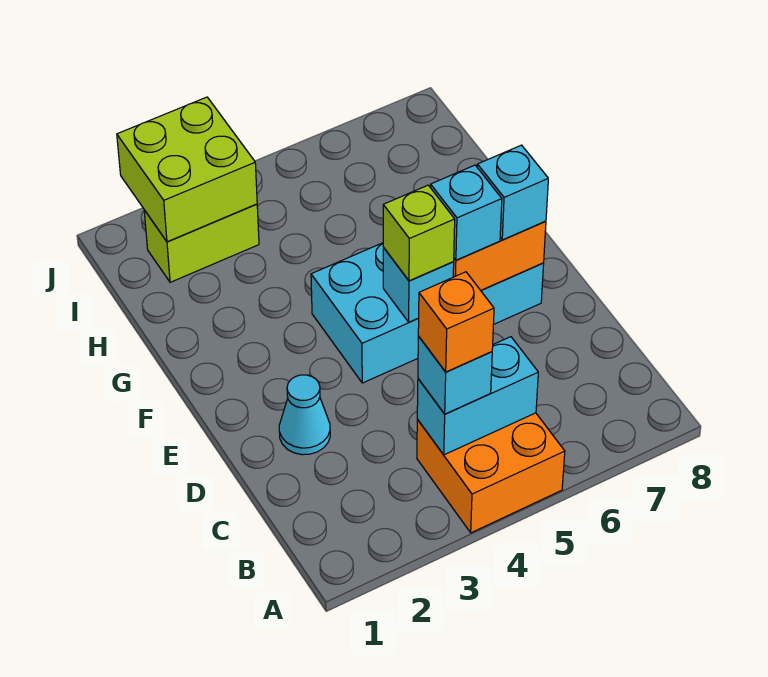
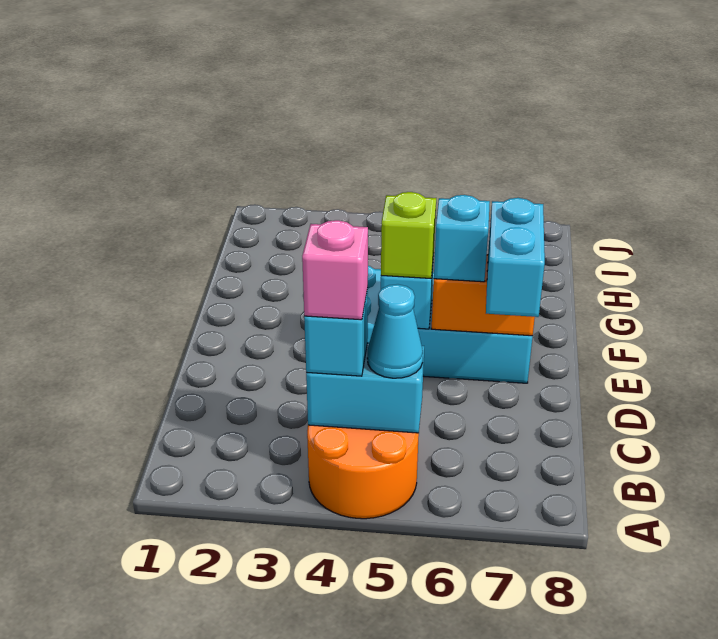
orange brick A4:B5 level 1 -> orange round brick A4:B5 level 1
orange brick B4 level 4 -> pink brick B4 level 4
cyan cone D2 level 1 -> cyan cone B5 level 3
cyan brick E7 level 3 -> cyan brick D7:E7 level 3
lime brick I2:I3 level 1 -> none
lime brick I2:J3 level 2 -> none

